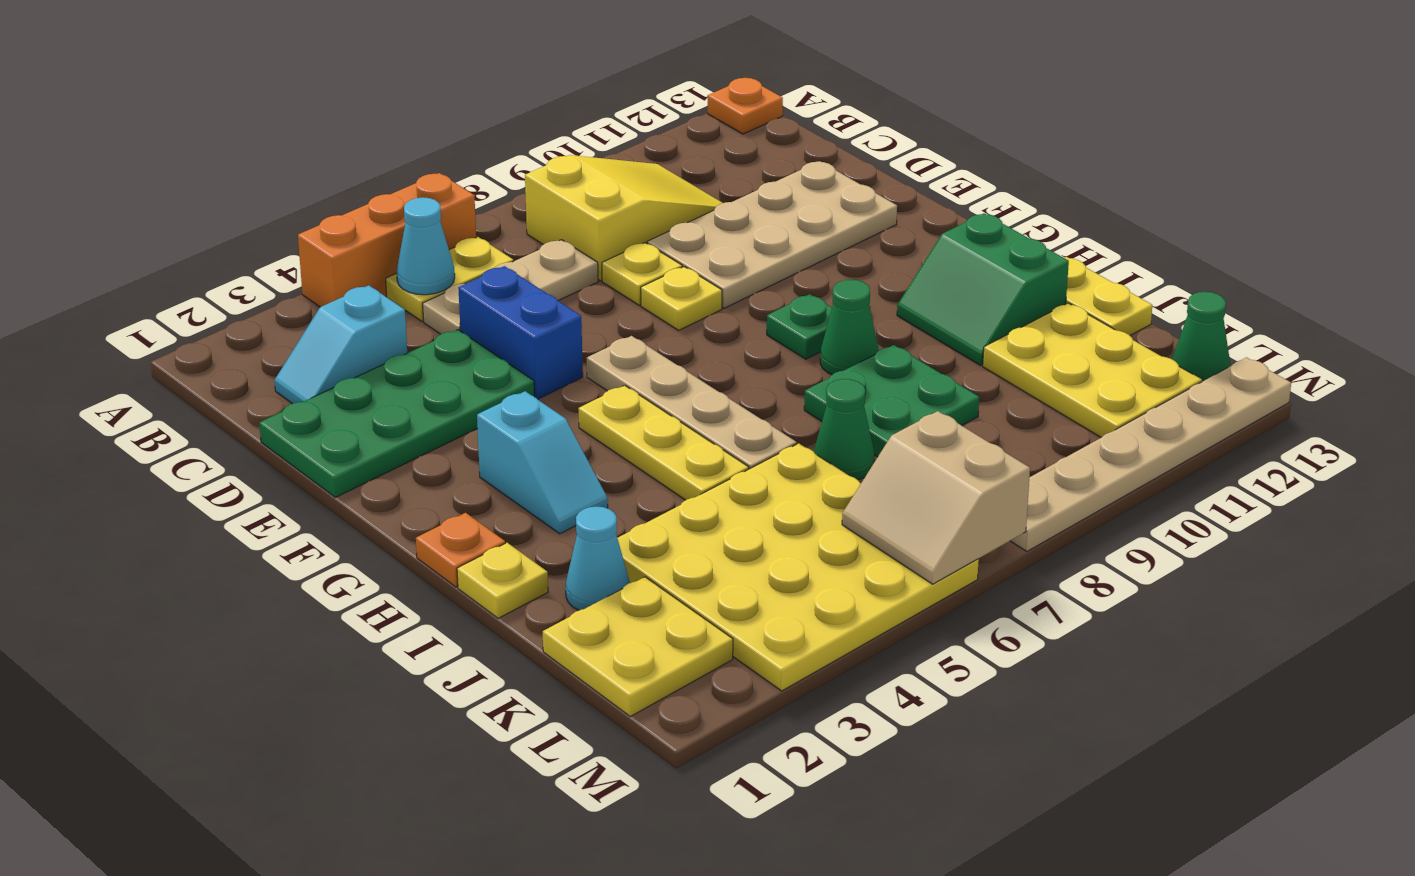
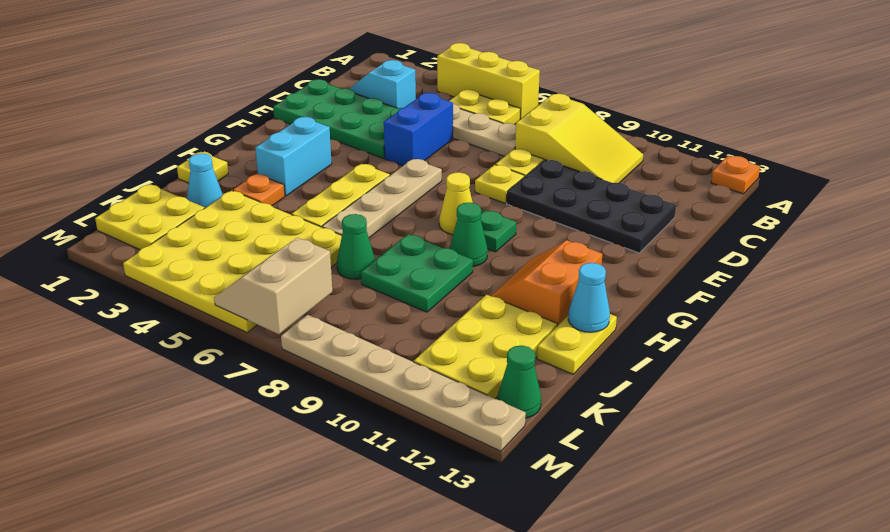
orange brick A4:A6 level 1 -> yellow brick A4:A6 level 1
cyan cone B5 level 2 -> cyan cone I13 level 2
tan plate D9:E12 level 1 -> black plate D9:E12 level 1
cyan slope G3:H3 level 1 top G -> cyan brick G3:H3 level 1
none -> yellow cone G8 level 1
orange plate H1 level 1 -> orange plate I3 level 1
green slope H11:I12 level 1 top 12 -> orange slope H11:I12 level 1 top 12

